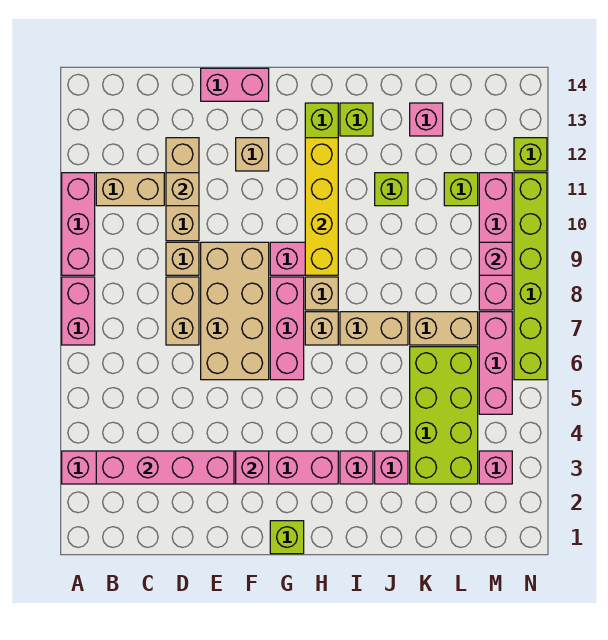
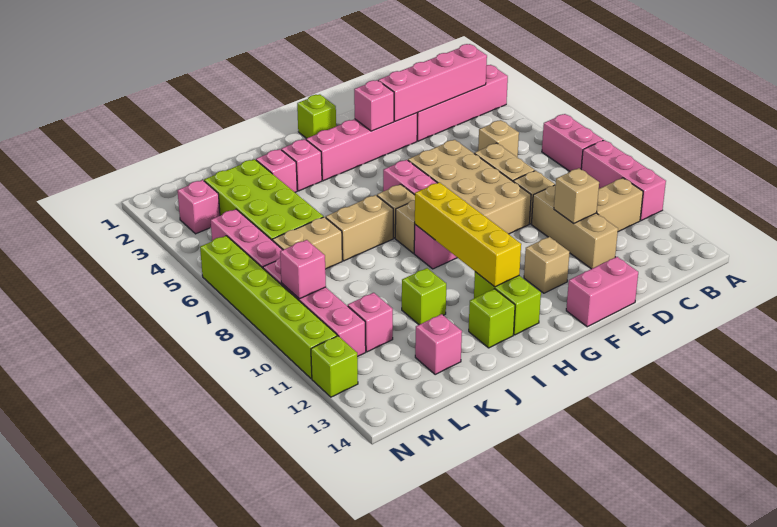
none -> tan brick C6 level 1
lime brick L11 level 1 -> pink brick L11 level 1

